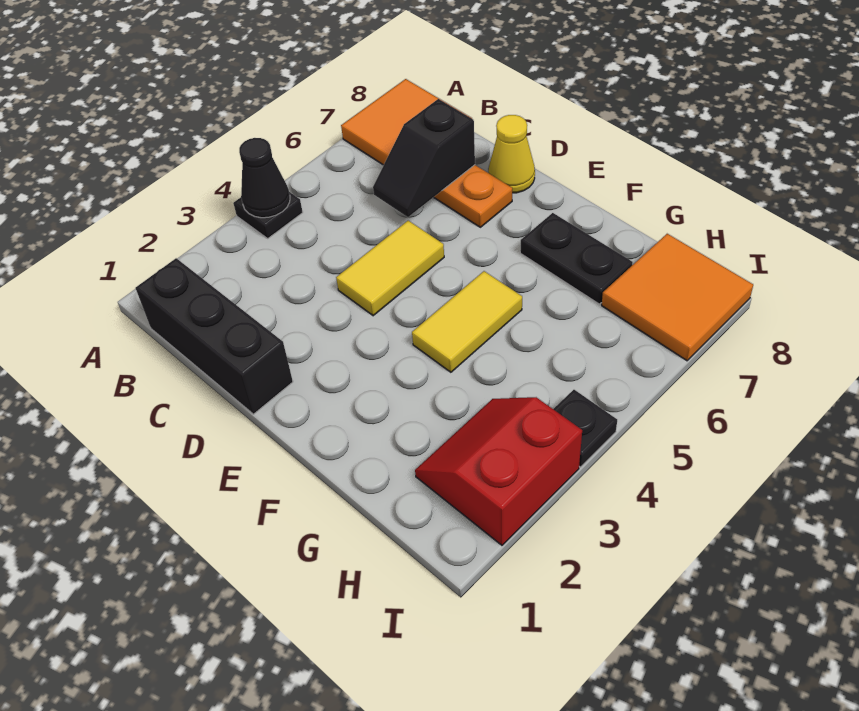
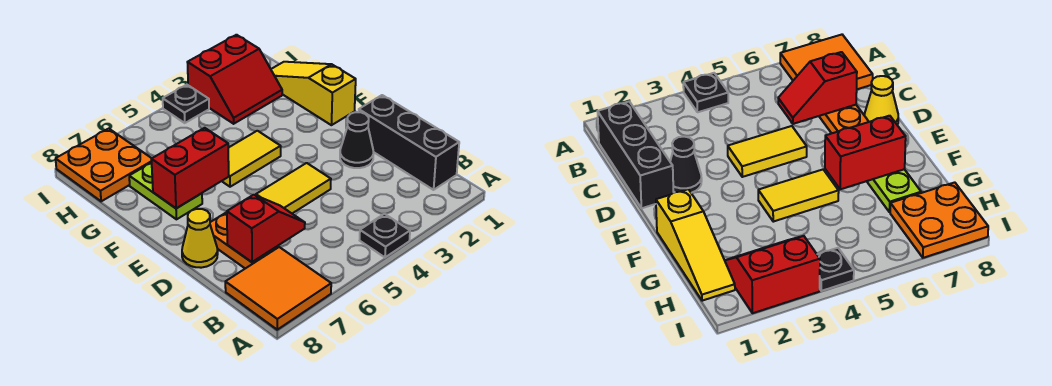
black cone A4 level 2 -> black cone D2 level 1
black slope C6:C7 level 2 top 7 -> red slope C6:C7 level 2 top 7
none -> yellow slope F1:H1 level 1 top F
none -> red brick F6:F7 level 2
black plate F7:G7 level 1 -> lime plate F7:G7 level 1
orange tile H7:I8 level 1 -> orange plate H7:I8 level 1

